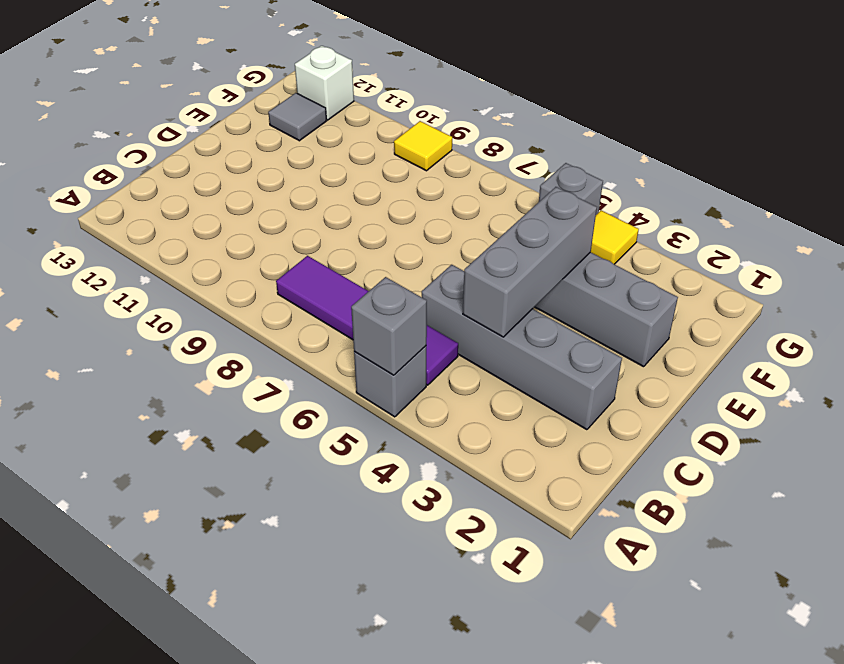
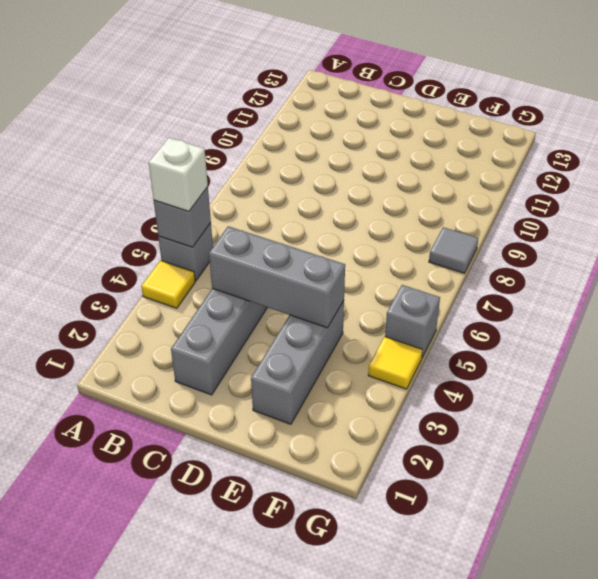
purple tile B5:B8 level 1 -> none
grey tile F12 level 1 -> grey tile G8 level 1
yellow tile G9 level 1 -> yellow tile A4 level 1
white brick G12 level 1 -> white brick A5 level 3

